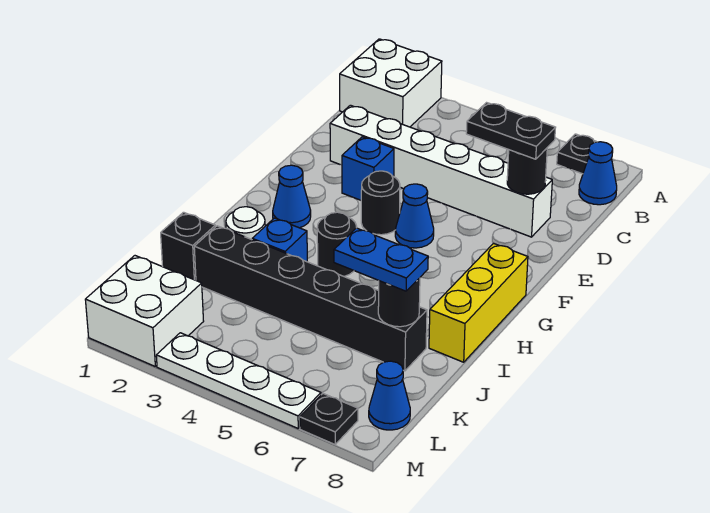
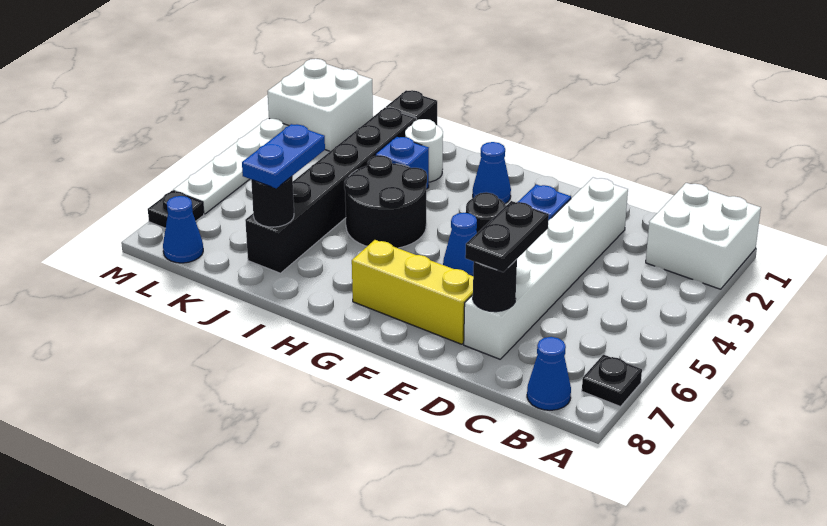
yellow brick G8:I8 level 1 -> yellow brick E7:G7 level 1
black round brick H4 level 1 -> black round brick H4:I5 level 1

